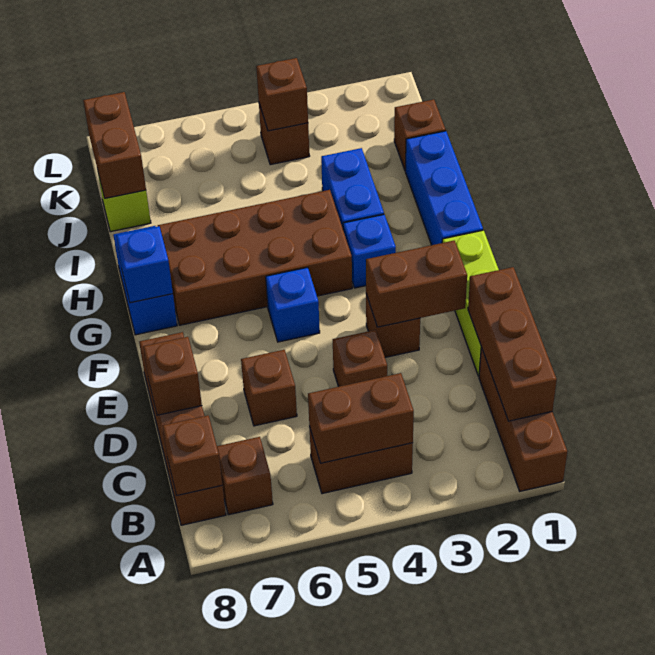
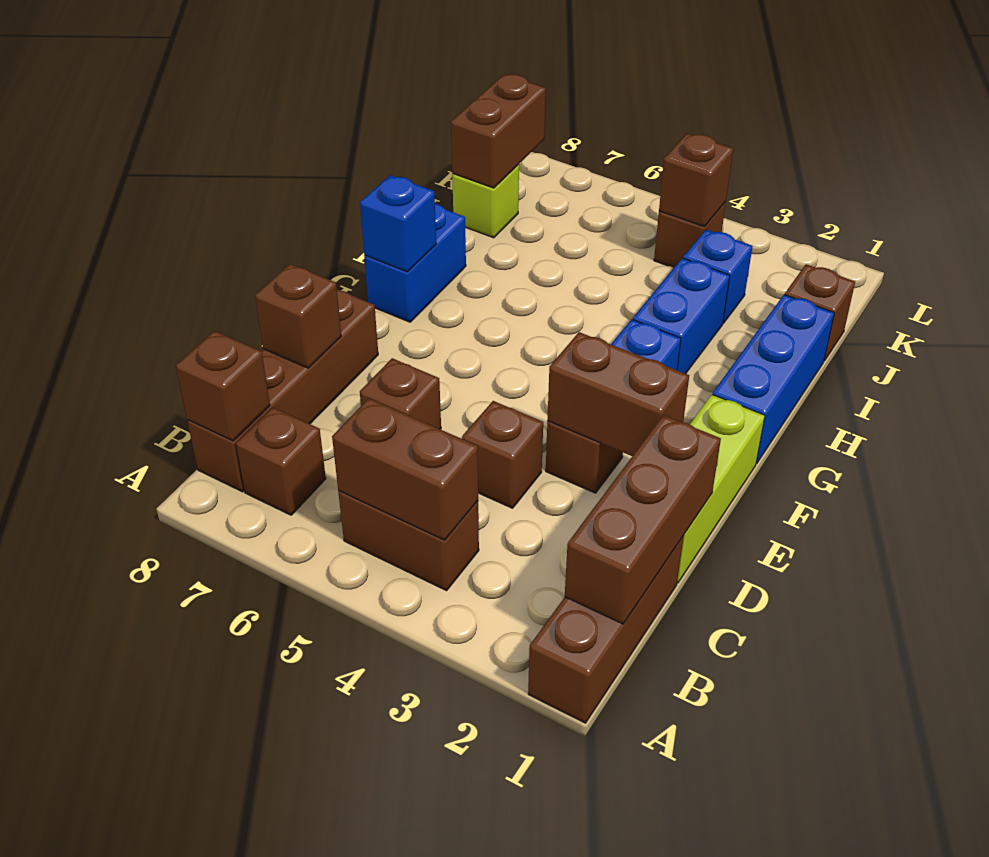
blue brick F5 level 1 -> blue brick J3 level 1
brown brick G4:H7 level 1 -> none

